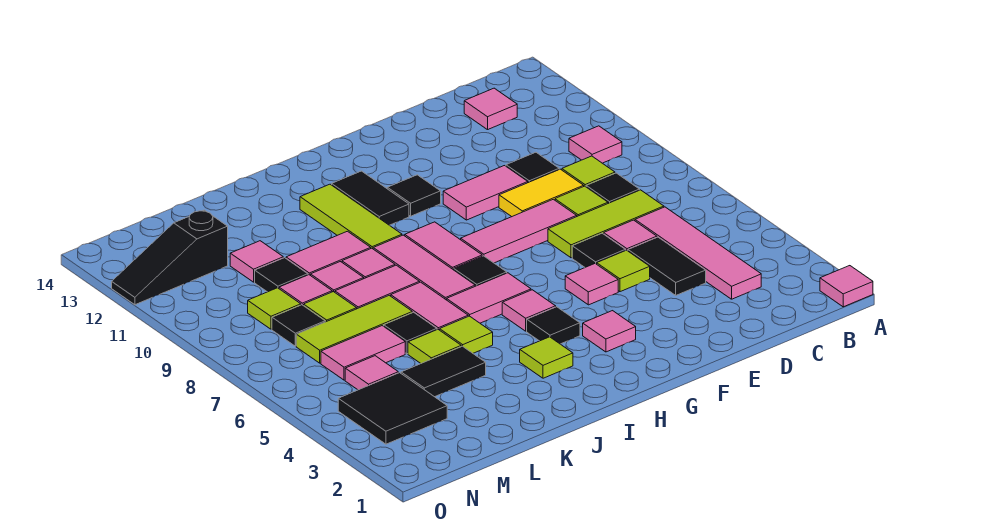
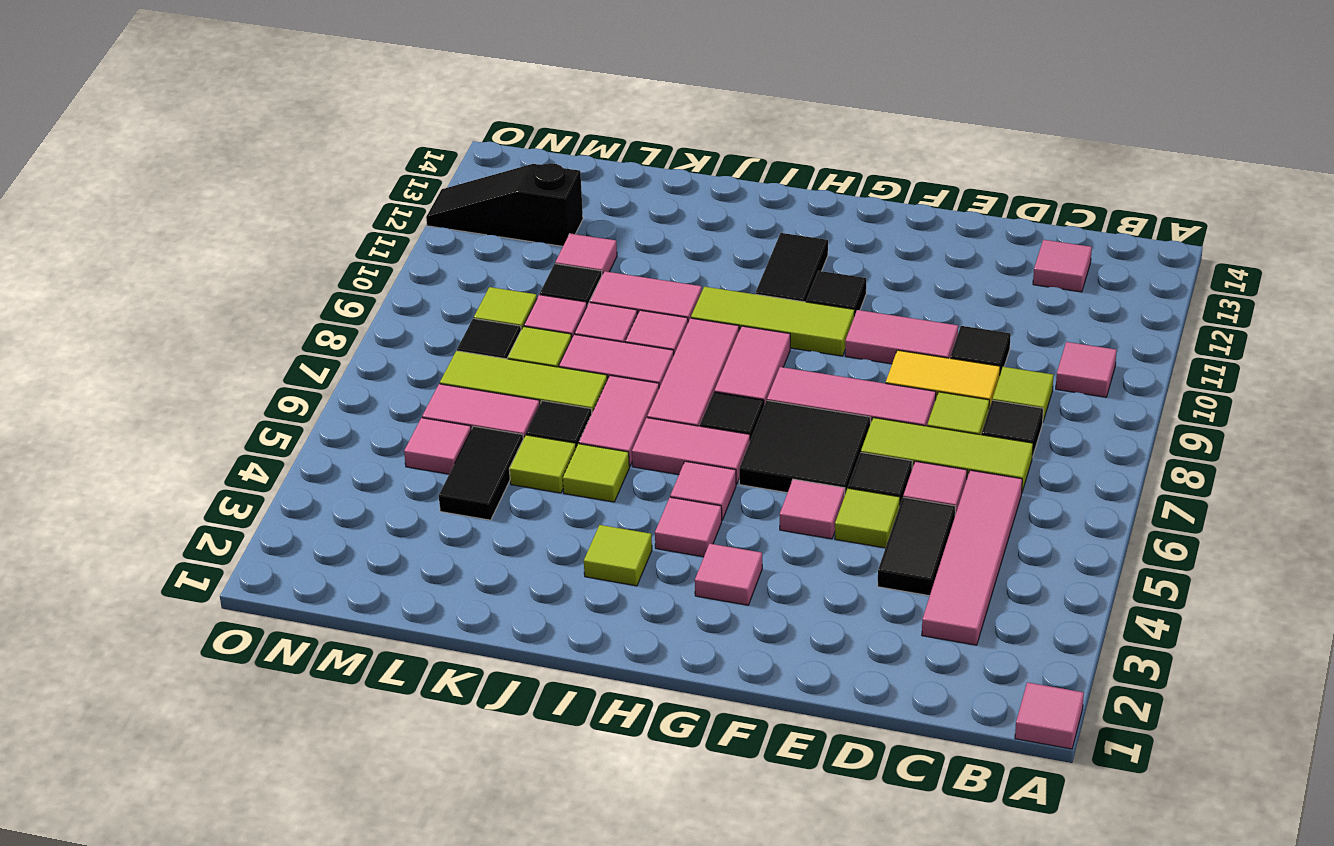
black tile H4 level 1 -> pink tile H4 level 1
lime tile I10:I12 level 1 -> lime tile G10:I10 level 1
black tile K4:L4 level 1 -> black tile L4:L5 level 1
black tile M3:N4 level 1 -> black tile F6:G7 level 1

